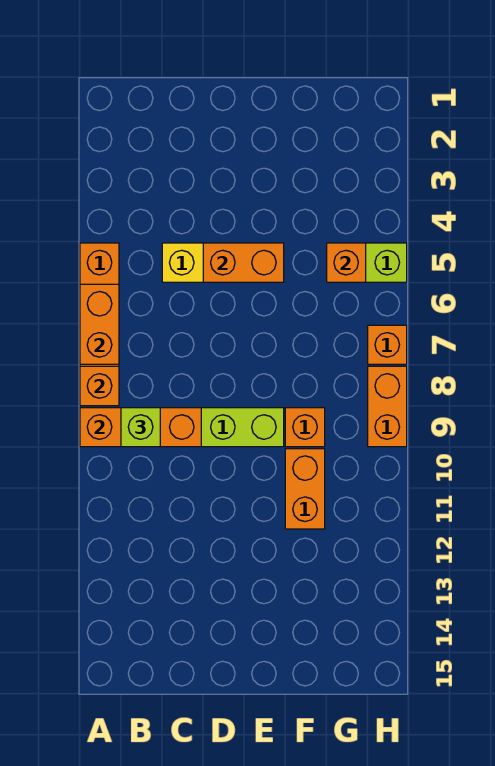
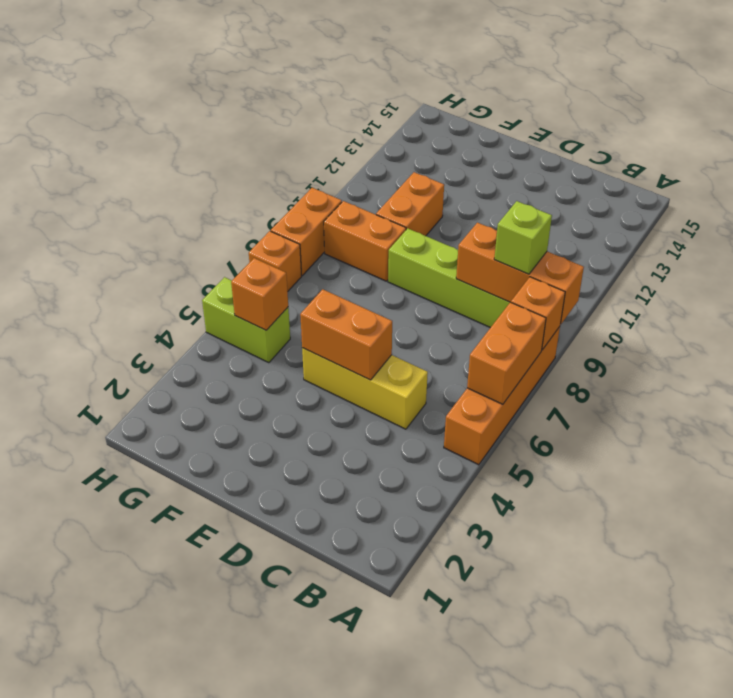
orange brick F9 level 1 -> orange brick F9:G9 level 1

